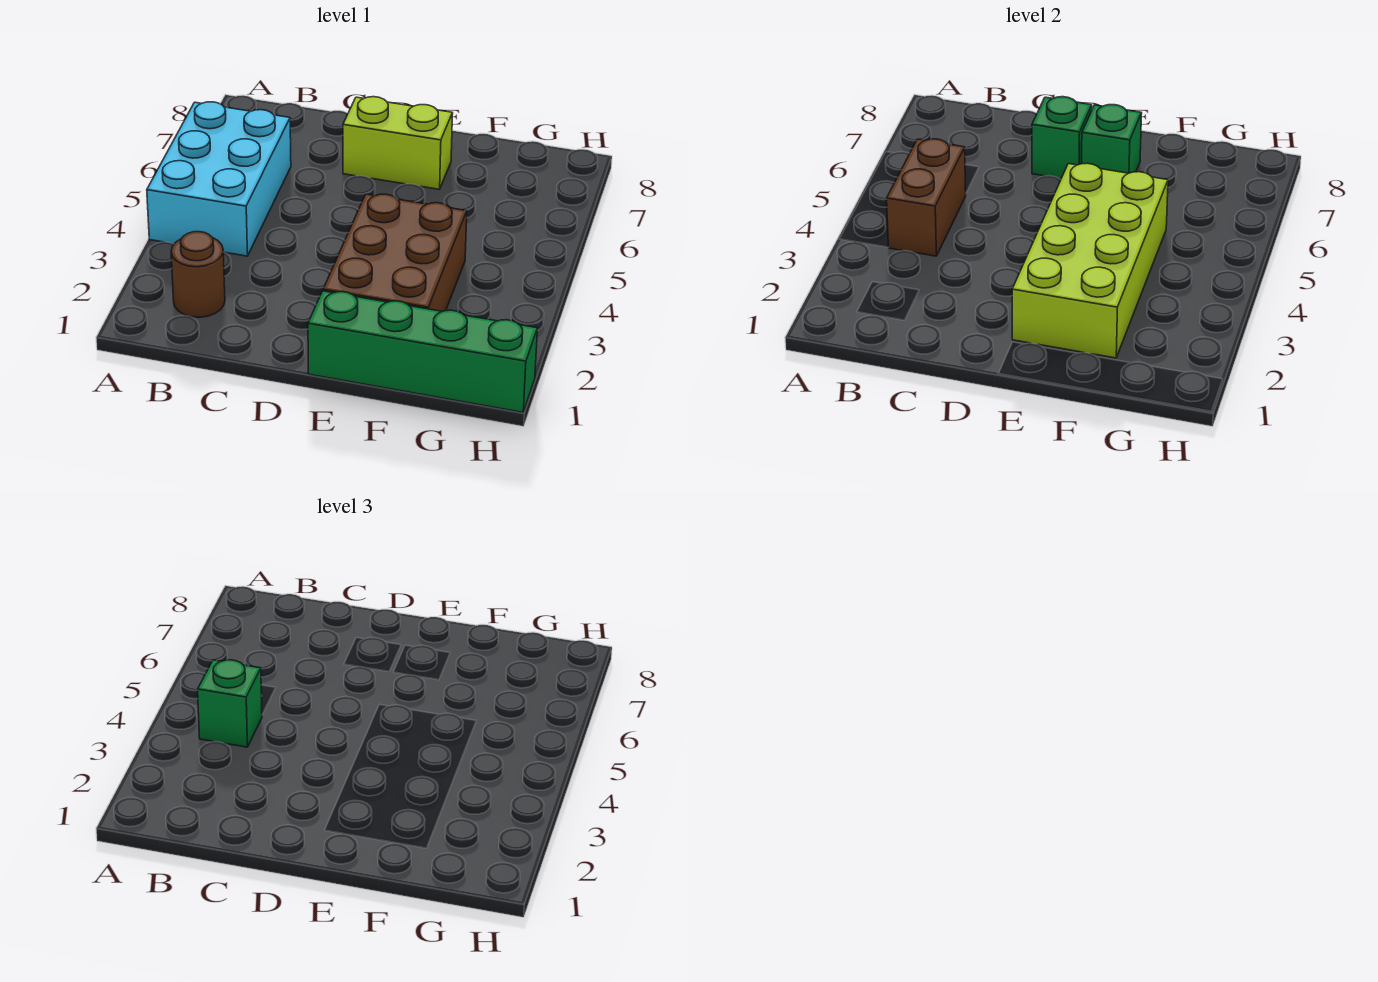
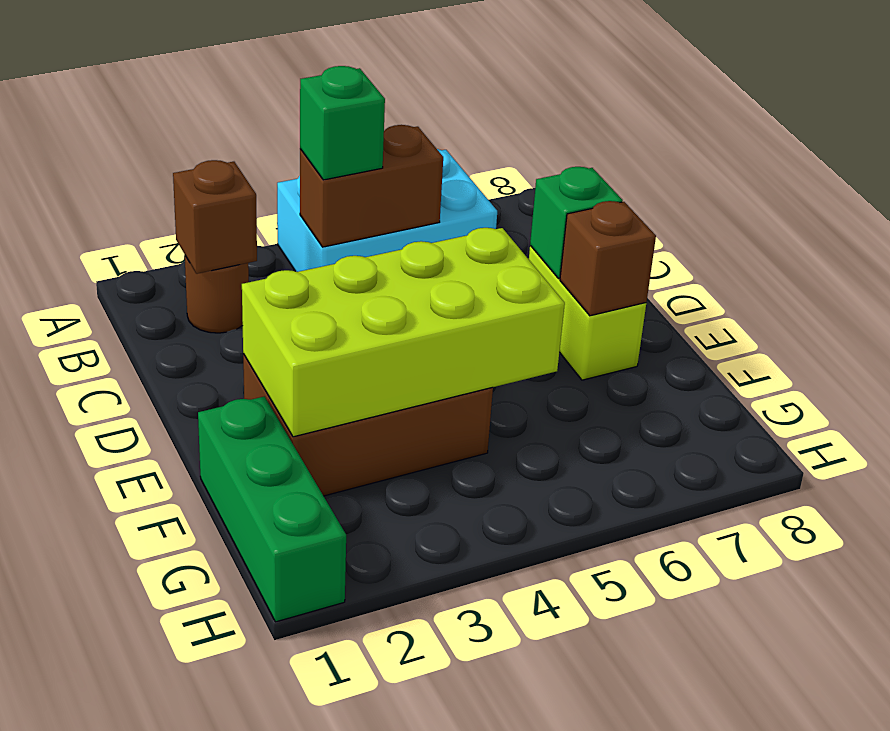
none -> brown brick B2 level 2
green brick E1:H1 level 1 -> green brick F1:H1 level 1
green brick E7 level 2 -> brown brick E7 level 2

